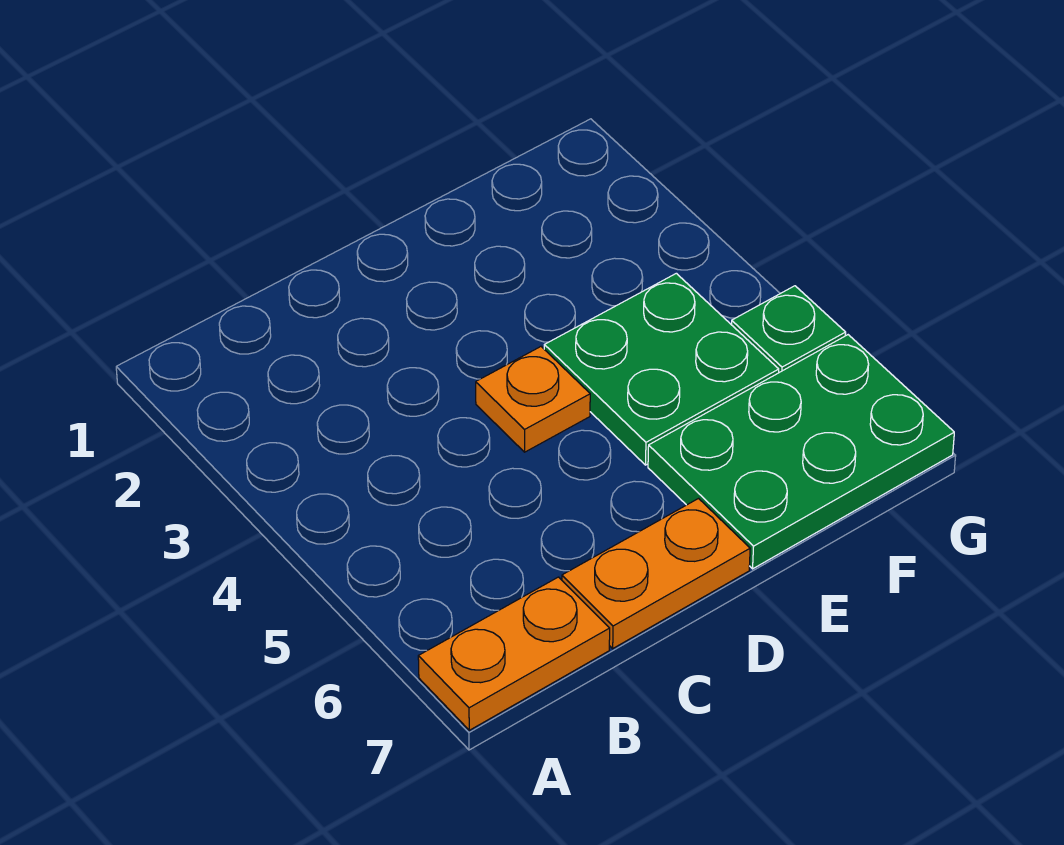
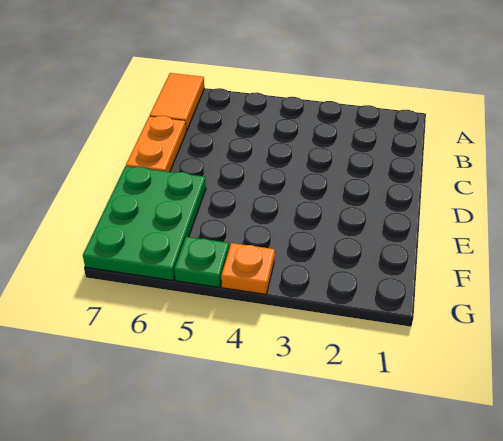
orange plate A7:B7 level 1 -> orange tile A7:B7 level 1
orange plate D4 level 1 -> orange plate G4 level 1
green plate E4:F5 level 1 -> none

